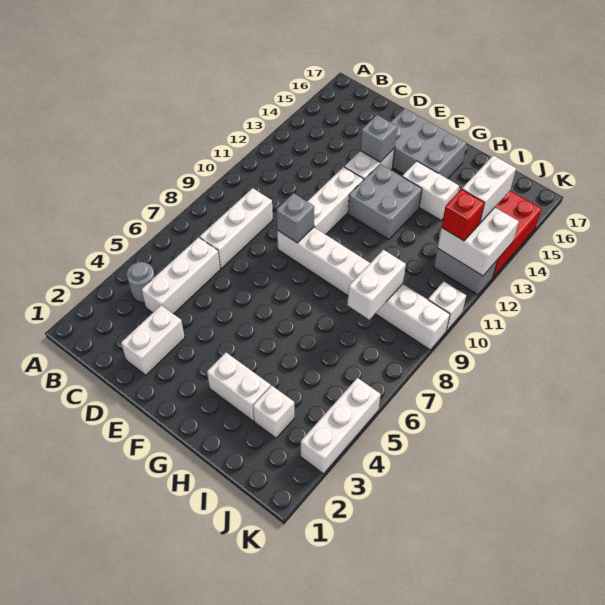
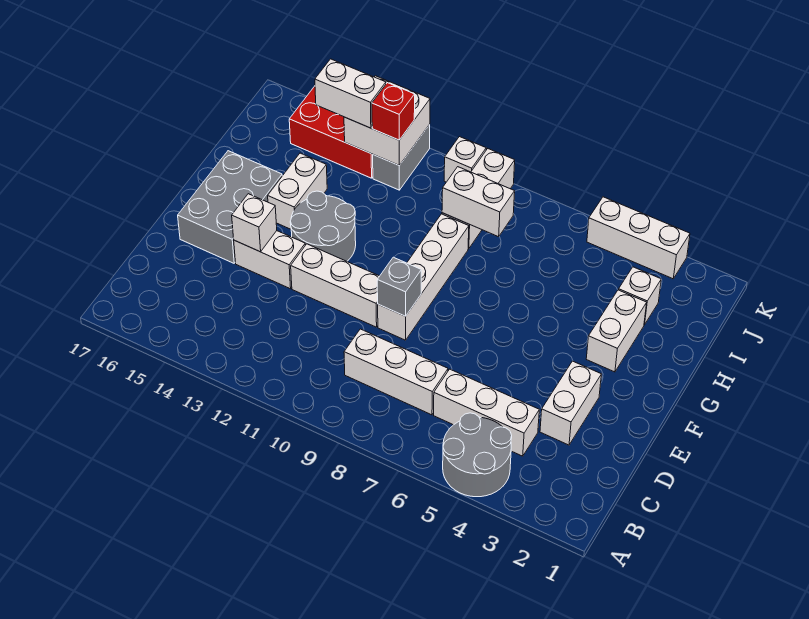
grey round brick B4 level 1 -> grey round brick A4:B5 level 1
white brick D2:D3 level 1 -> white brick D3:E3 level 1
grey brick E14 level 2 -> white brick E14 level 2
grey brick F12:G13 level 1 -> grey round brick F12:G13 level 1

